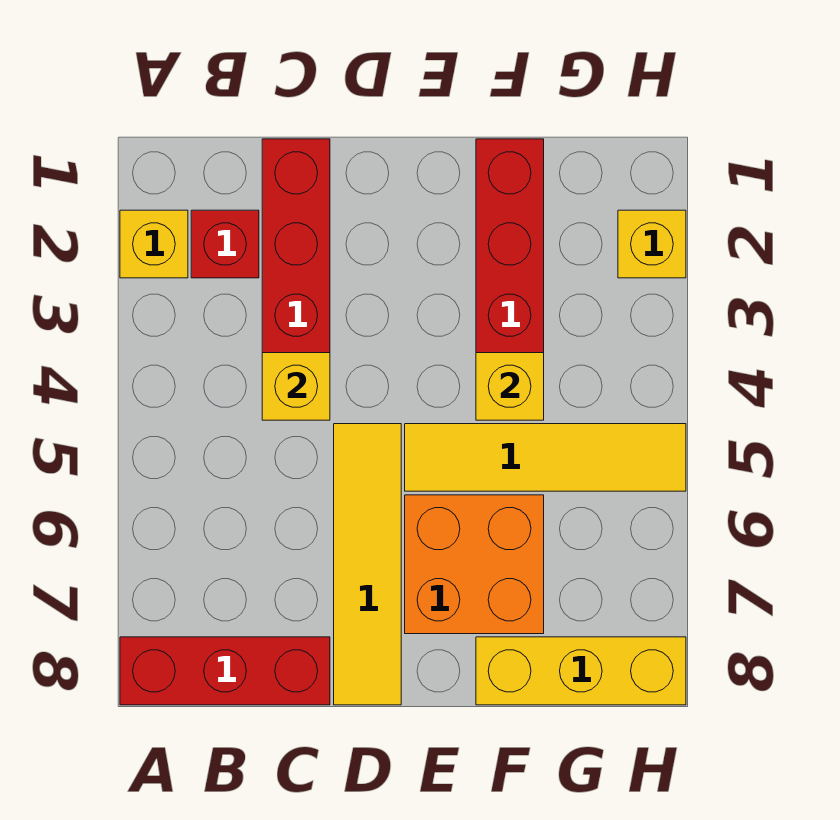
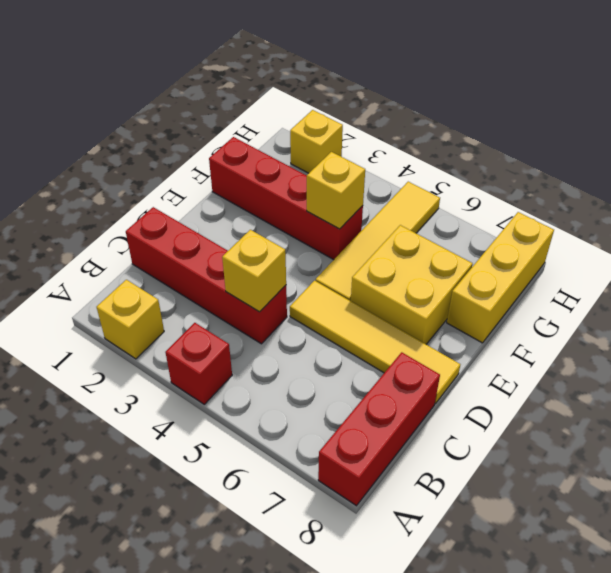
red brick B2 level 1 -> red brick A4 level 1
orange brick E6:F7 level 1 -> yellow brick E6:F7 level 1

